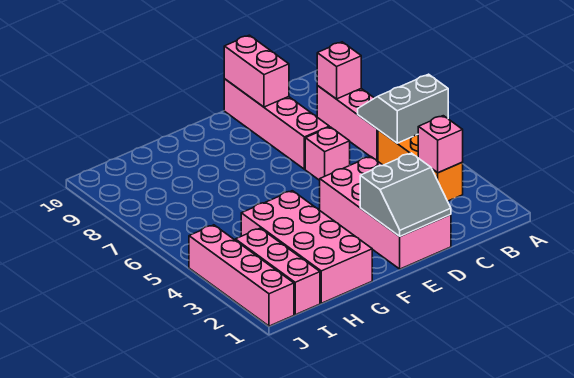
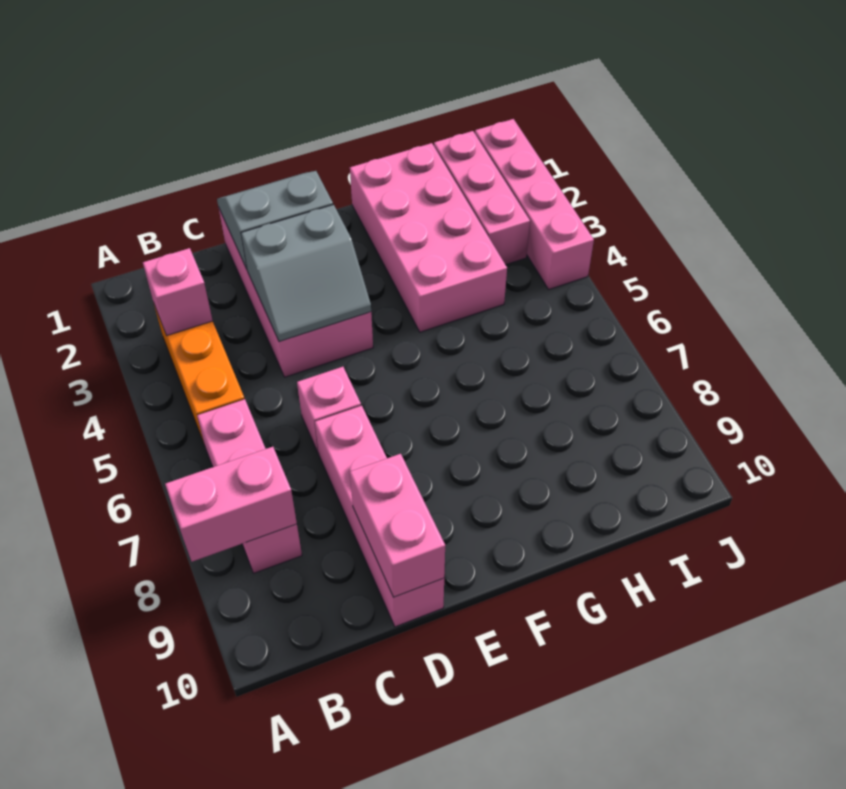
grey slope A5:B6 level 2 top 5 -> grey slope D3:E4 level 2 top 3
pink brick B8 level 2 -> pink brick A8:B8 level 2

